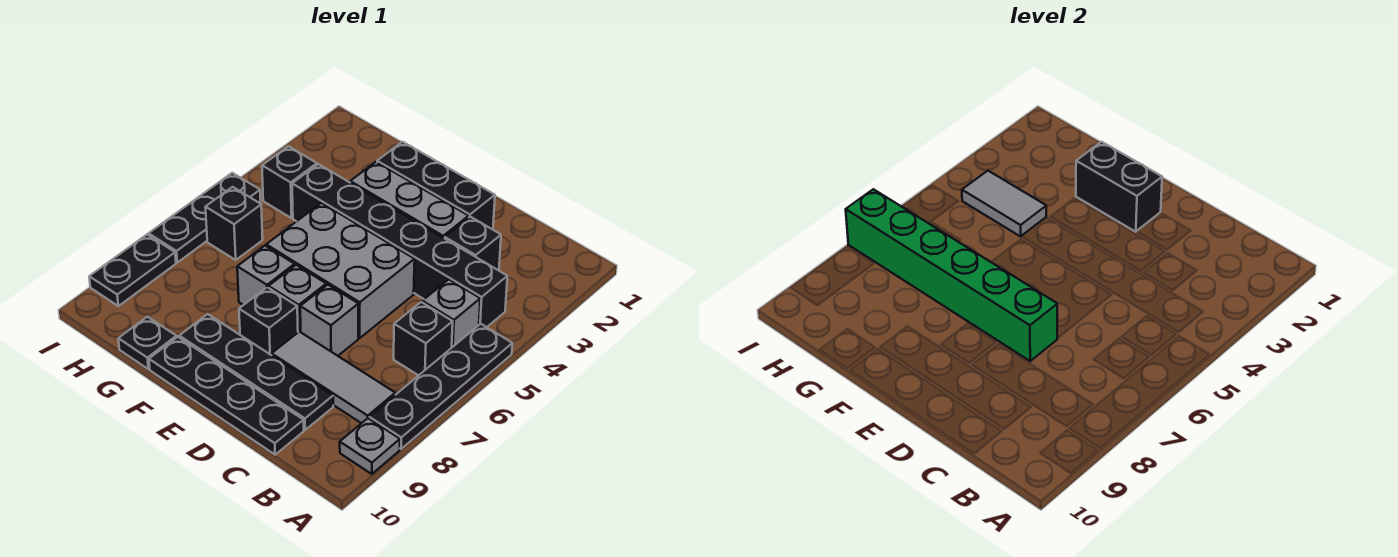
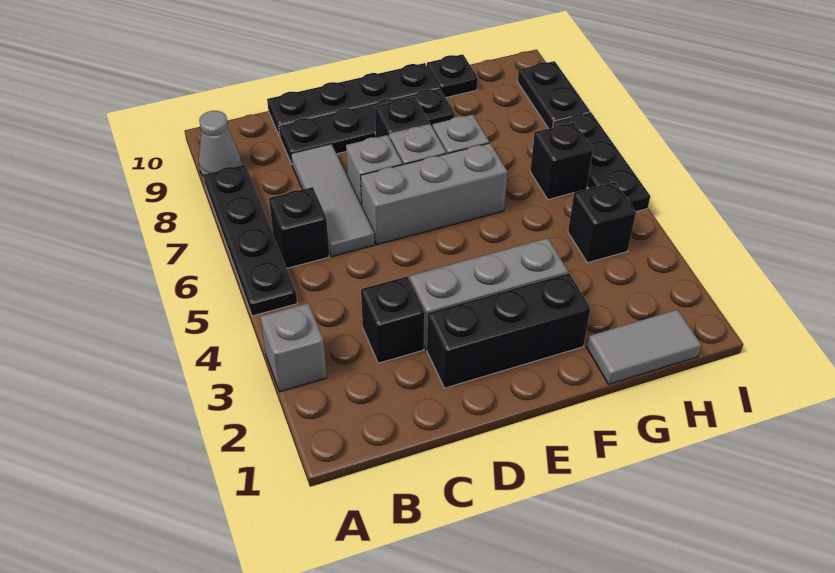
grey plate A9 level 1 -> grey cone A9 level 1
black brick B4:G4 level 1 -> none
grey brick B5 level 1 -> grey brick A3 level 1
grey tile B8:D8 level 1 -> grey tile C6:C8 level 1
grey brick D5:F6 level 1 -> grey brick D6:F6 level 1
green brick D7:I7 level 2 -> none
black brick E2:F2 level 2 -> none
grey tile G4:H4 level 2 -> grey tile G1:H1 level 1

